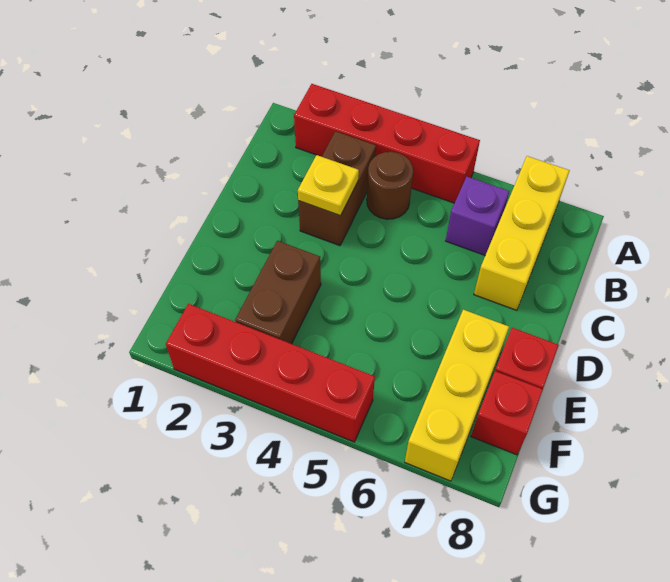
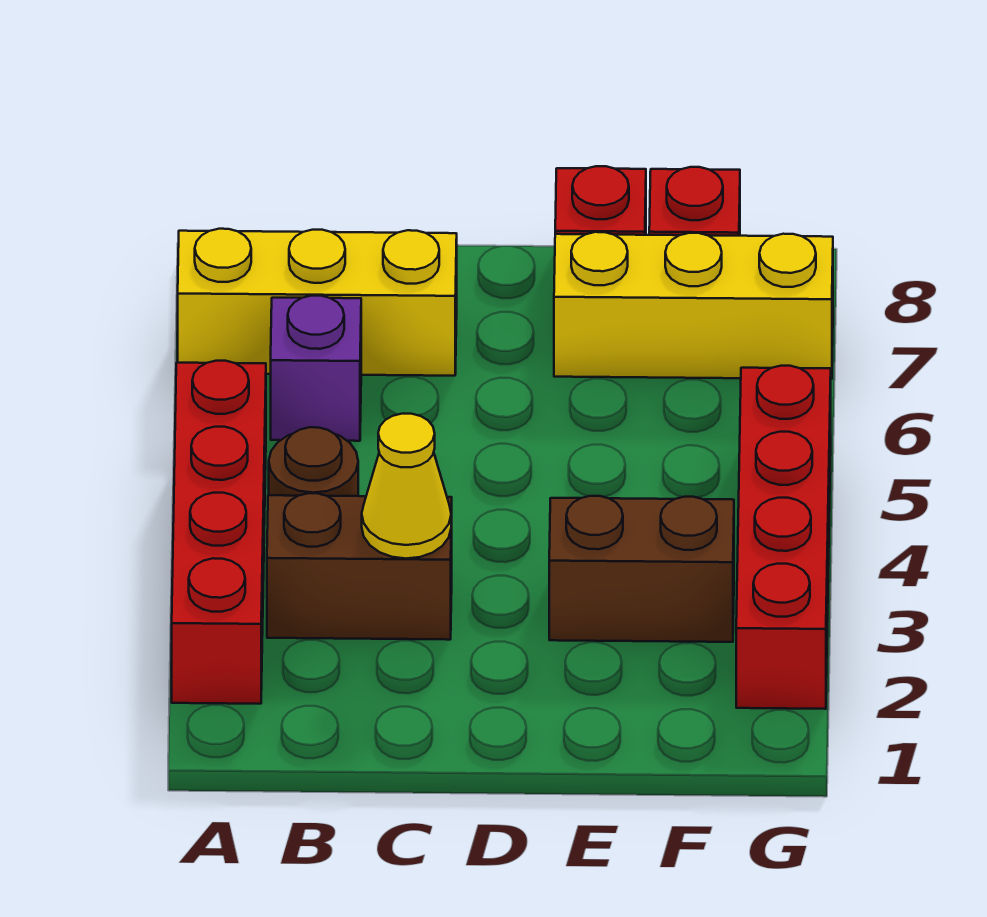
yellow plate C3 level 2 -> yellow cone C3 level 2

